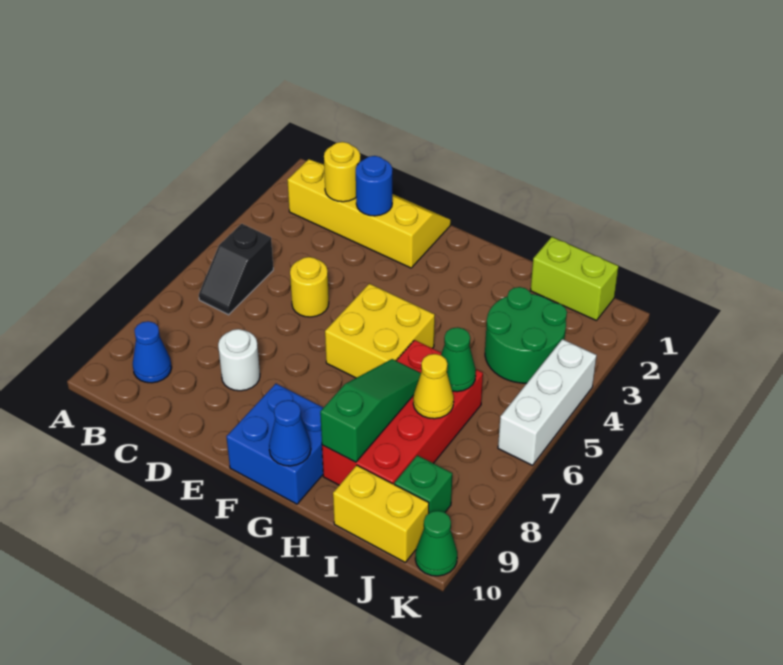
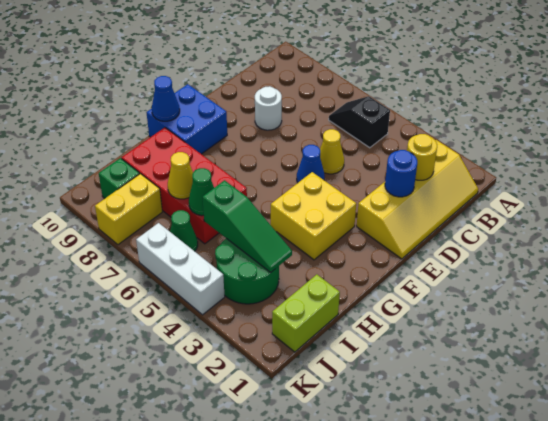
blue cone B9 level 1 -> blue cone E5 level 1
yellow round brick D5 level 1 -> yellow cone D5 level 1
yellow brick F5:G6 level 1 -> yellow brick F3:G4 level 1
green slope H7:H9 level 2 top 9 -> green slope I3:I5 level 2 top 5
yellow brick I10:J10 level 1 -> yellow brick J8:K8 level 1
green cone K10 level 1 -> green cone J6 level 1

